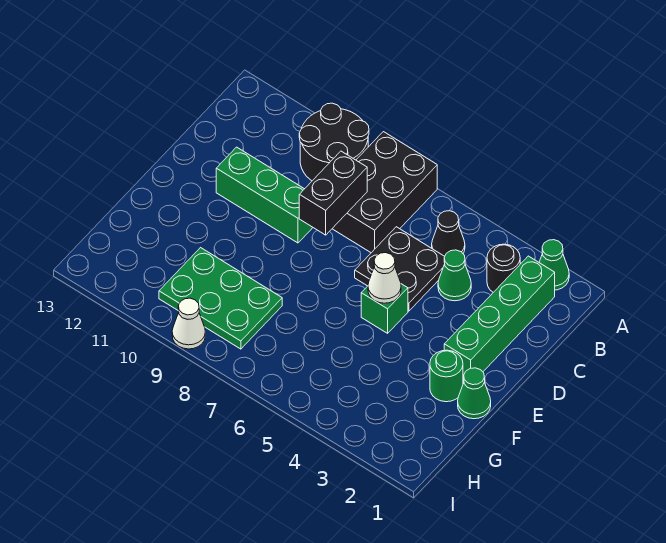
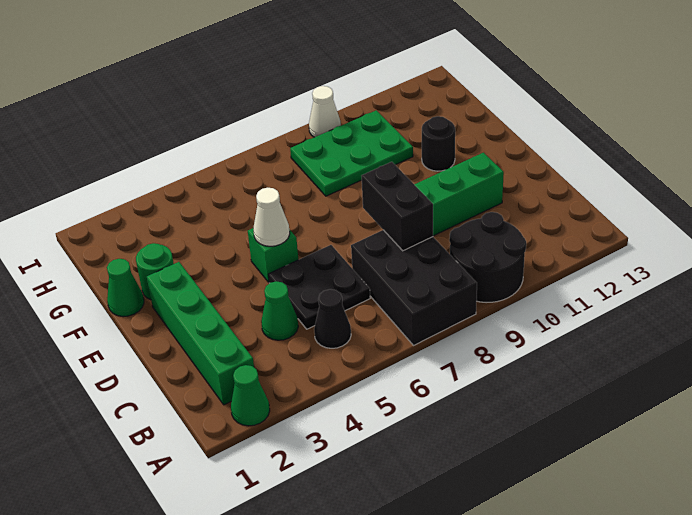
black round brick B3 level 1 -> black round brick F11 level 1

